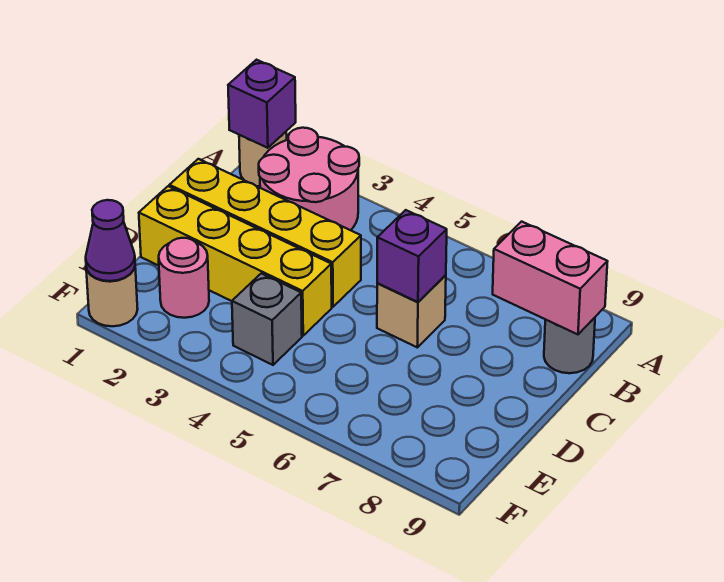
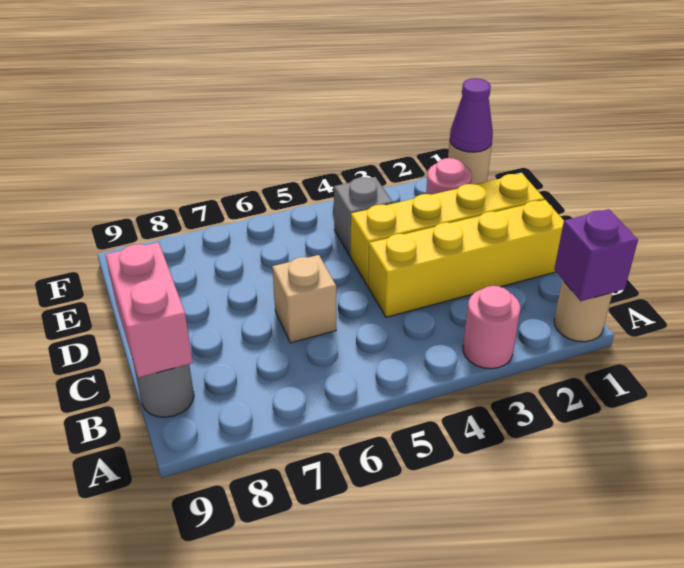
pink round brick A2:B3 level 1 -> pink round brick A3 level 1
pink brick B8:B9 level 2 -> pink brick B9:C9 level 2
purple brick C6 level 2 -> none

